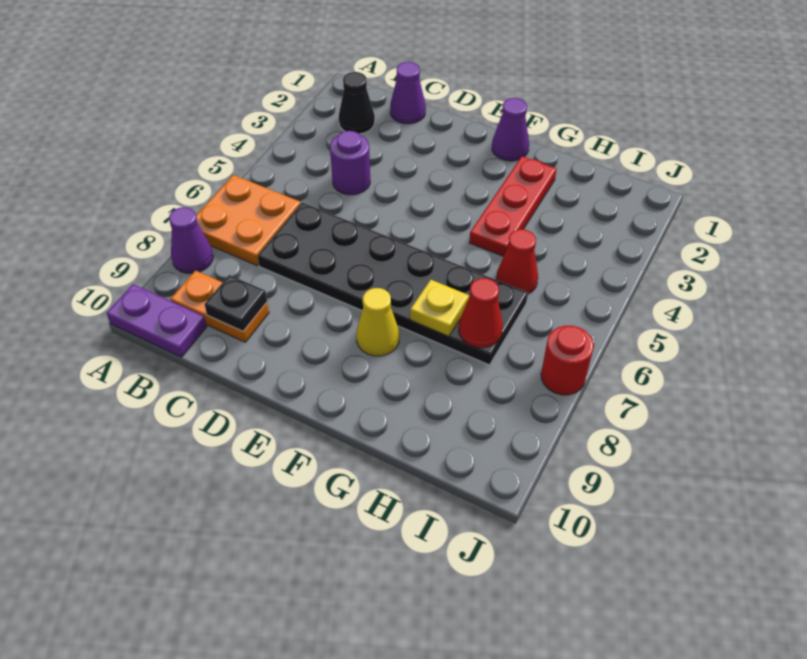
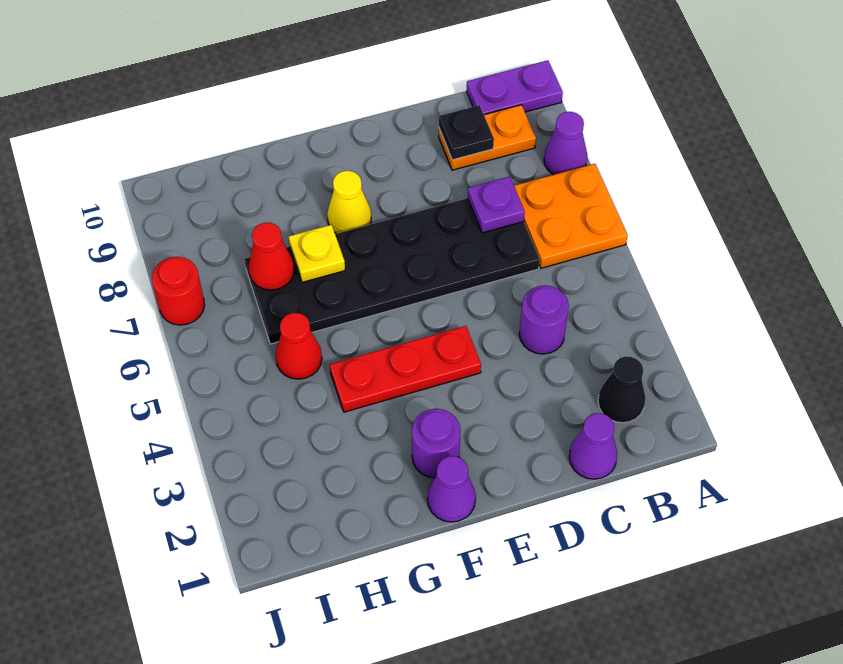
none -> purple plate C7 level 2
none -> purple round brick F2 level 1
red plate G2:G4 level 1 -> red plate E4:G4 level 1

